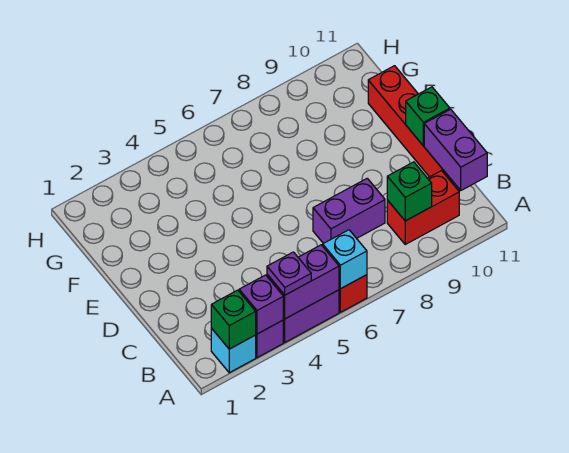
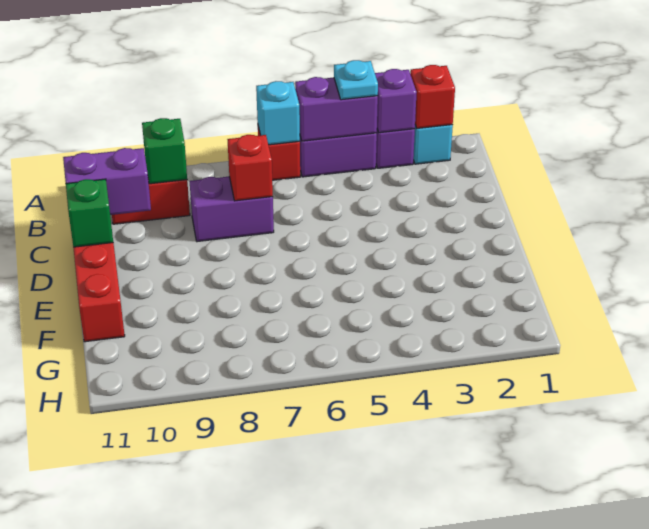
green brick A2 level 2 -> red brick A2 level 2
purple plate A4 level 3 -> cyan plate A4 level 3
purple brick B11:C11 level 2 -> purple brick C10:C11 level 2
none -> red brick C7 level 2

